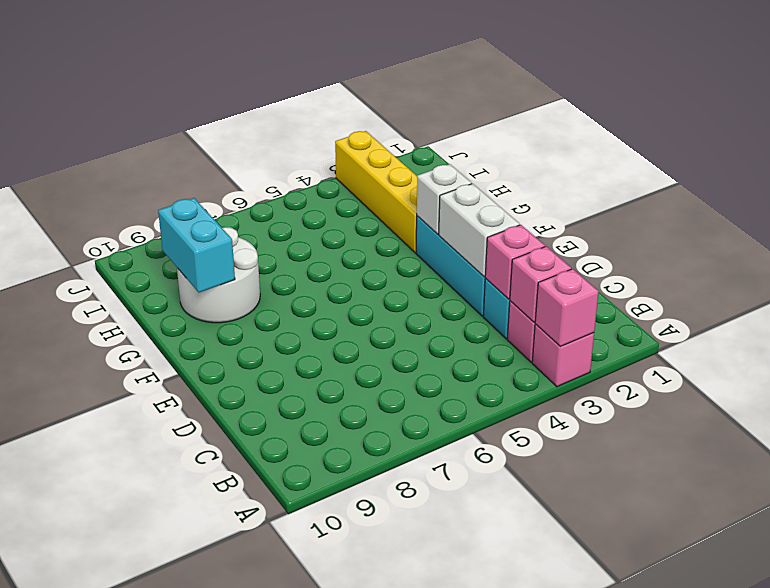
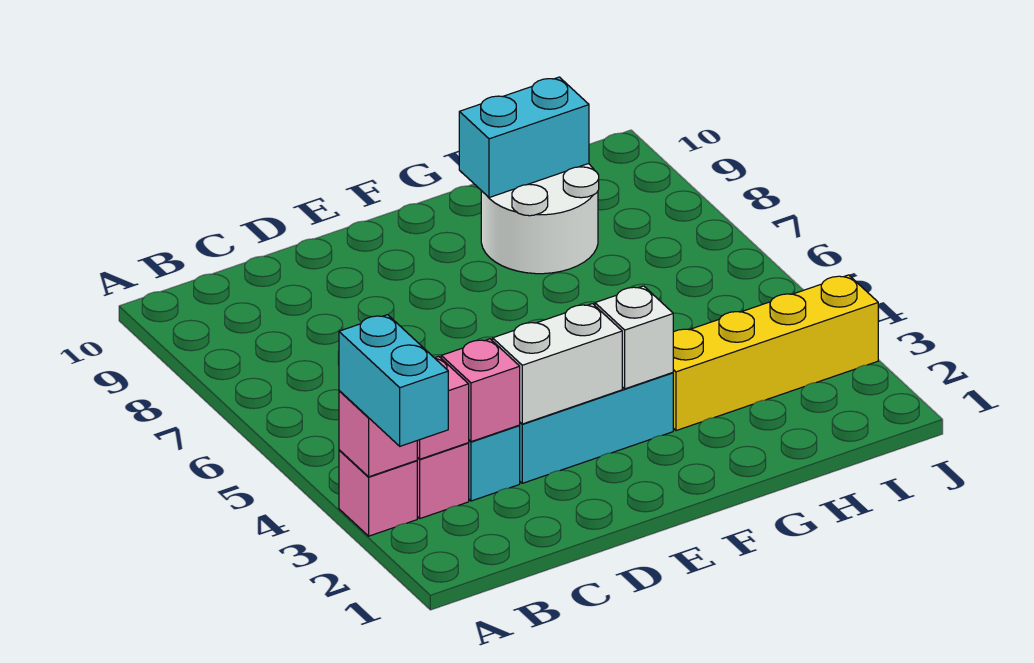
none -> cyan brick A2:A3 level 3

